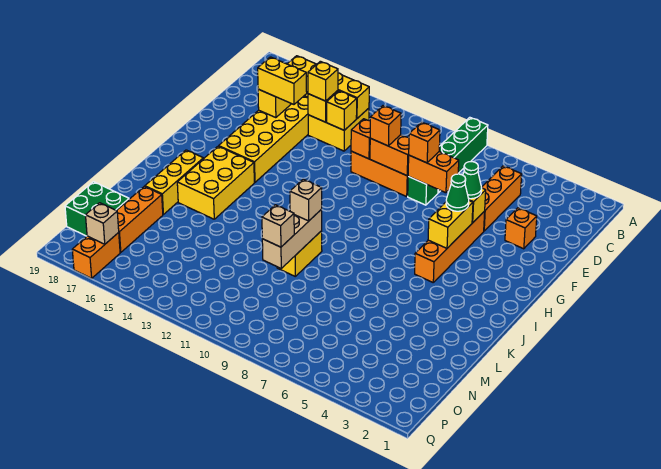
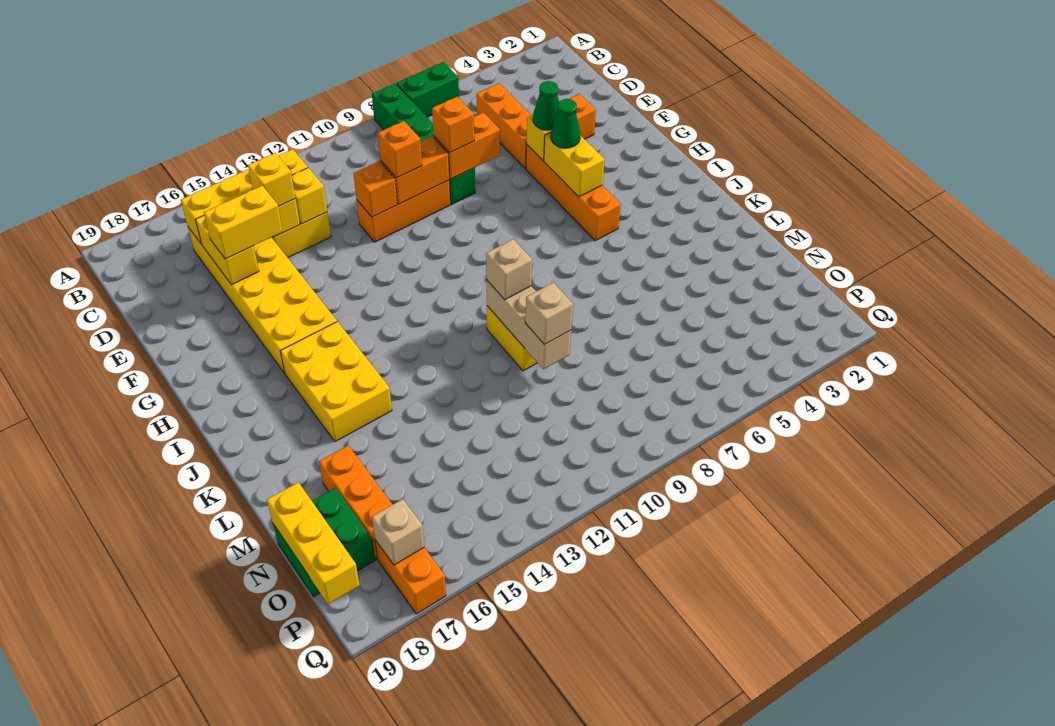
none -> green brick A6:A7 level 1
yellow brick J17:L17 level 1 -> yellow brick N19:P19 level 2

